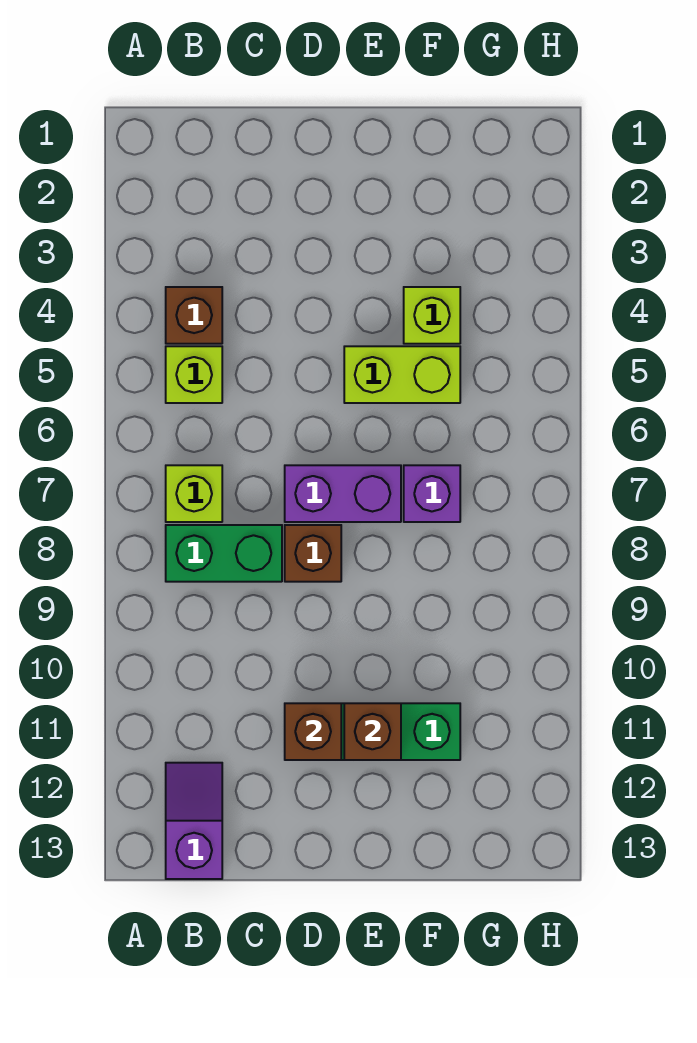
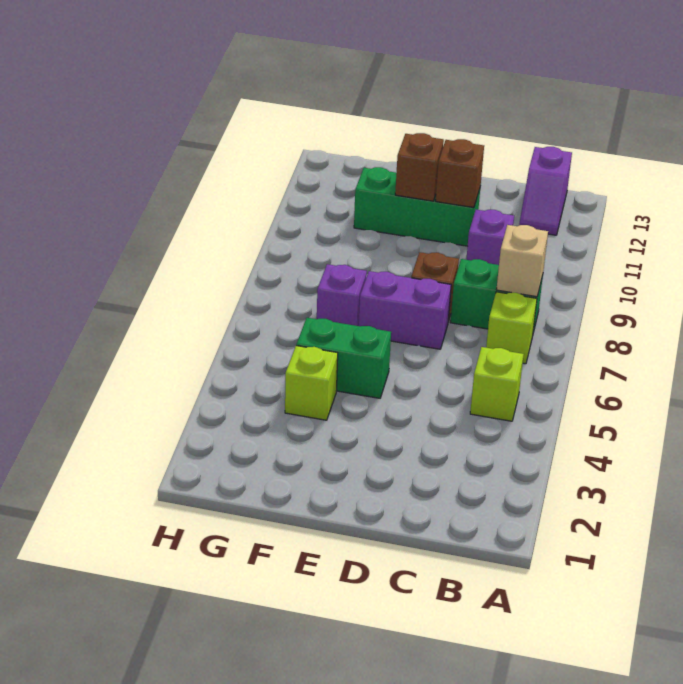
brown brick B4 level 1 -> none
none -> tan brick B8 level 2
none -> purple brick C10 level 1
lime brick E5:F5 level 1 -> green brick E5:F5 level 1

